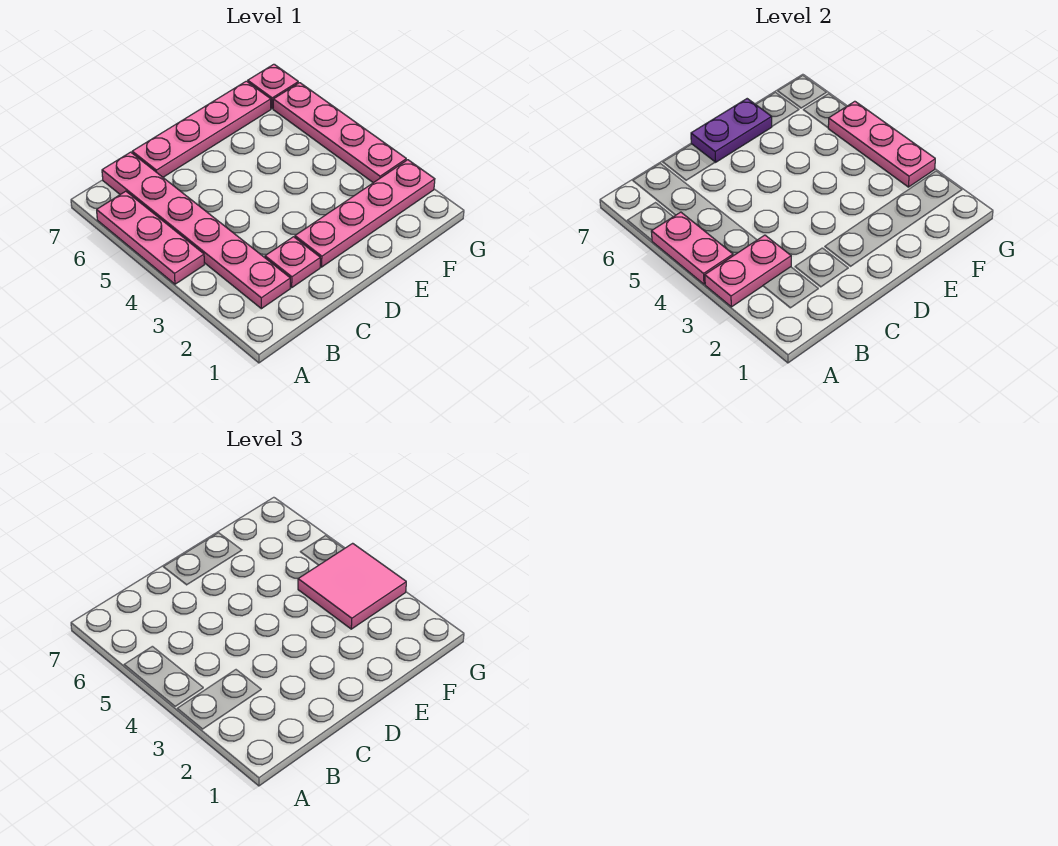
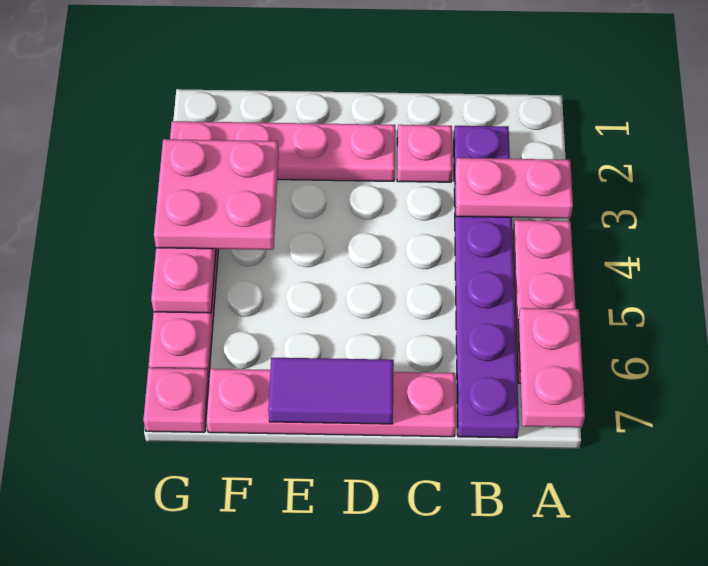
pink plate A4:A5 level 2 -> pink plate A6:A7 level 2
pink plate B2:B7 level 1 -> purple plate B2:B7 level 1
purple plate D7:E7 level 2 -> purple tile D7:E7 level 2
pink tile F3:G4 level 3 -> pink plate F3:G4 level 3

